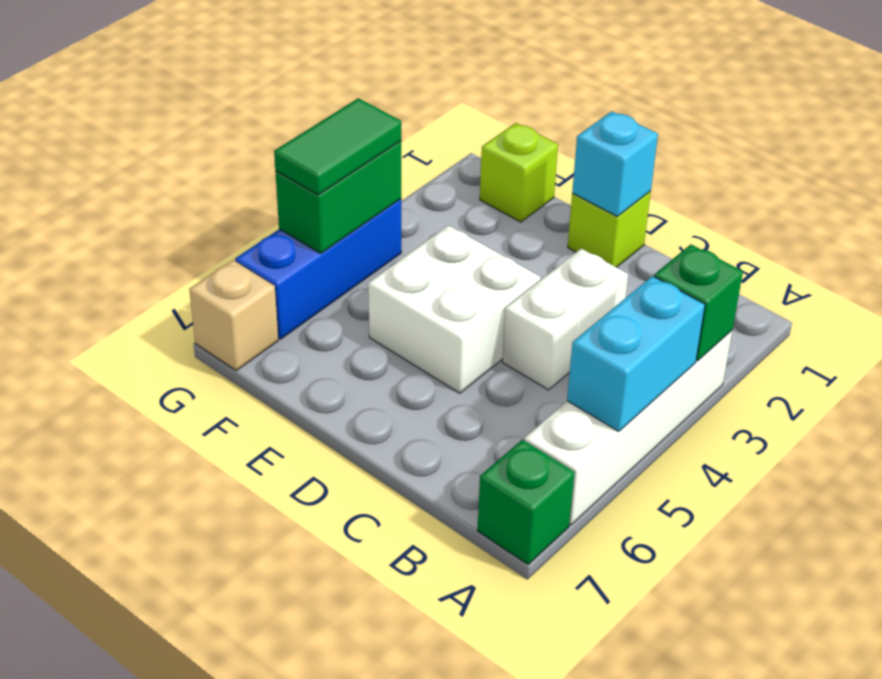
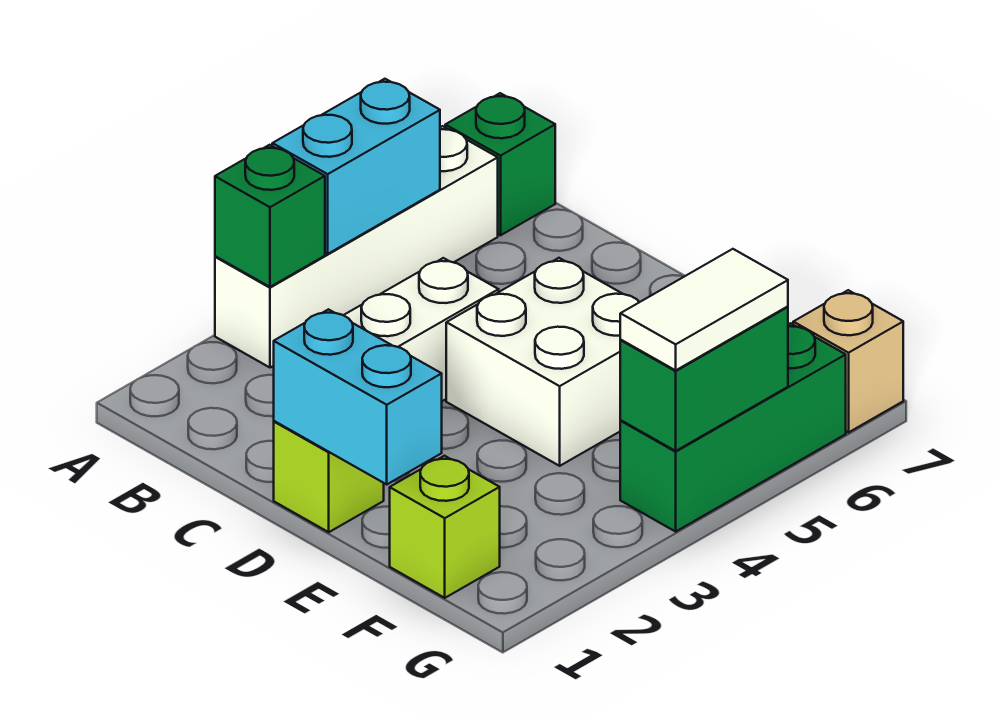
cyan brick D1 level 2 -> cyan brick D1:E1 level 2
blue brick G4:G6 level 1 -> green brick G4:G6 level 1
green tile G4:G5 level 3 -> white tile G4:G5 level 3

